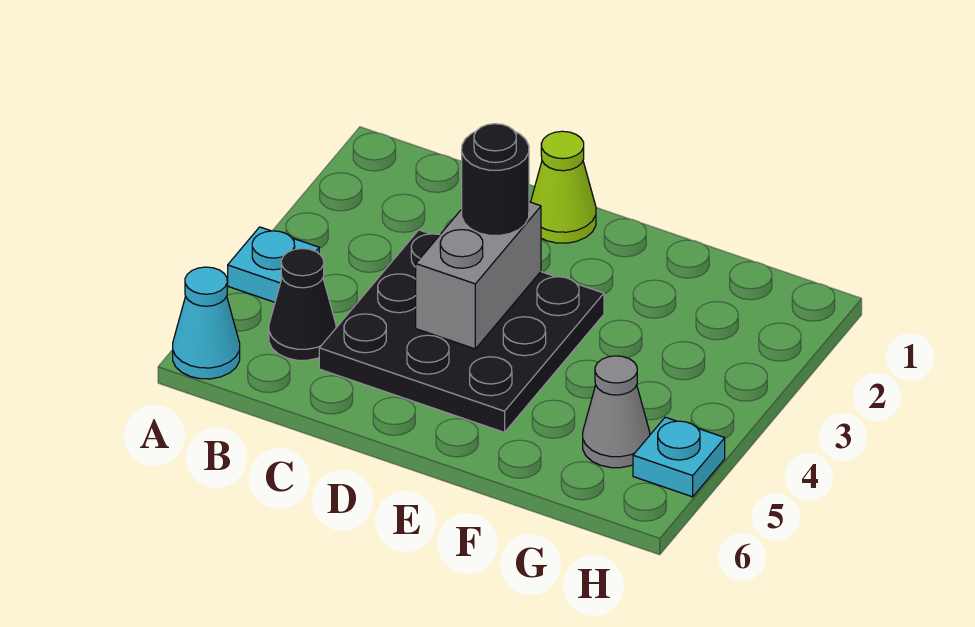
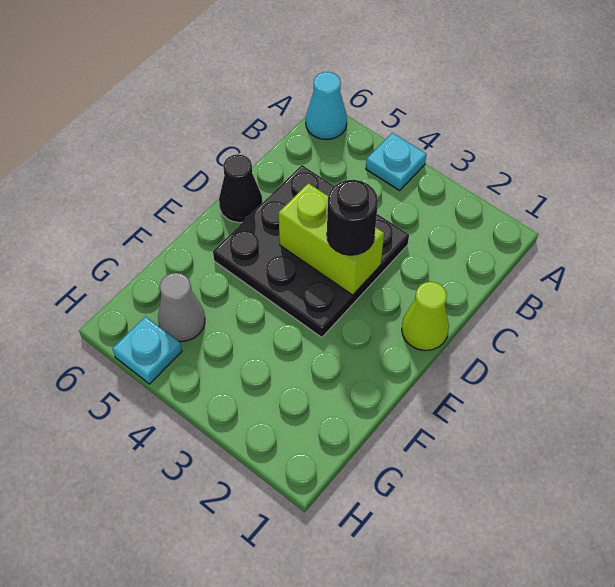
black cone B5 level 1 -> black cone D6 level 1
grey brick D3:D4 level 2 -> lime brick D3:D4 level 2

